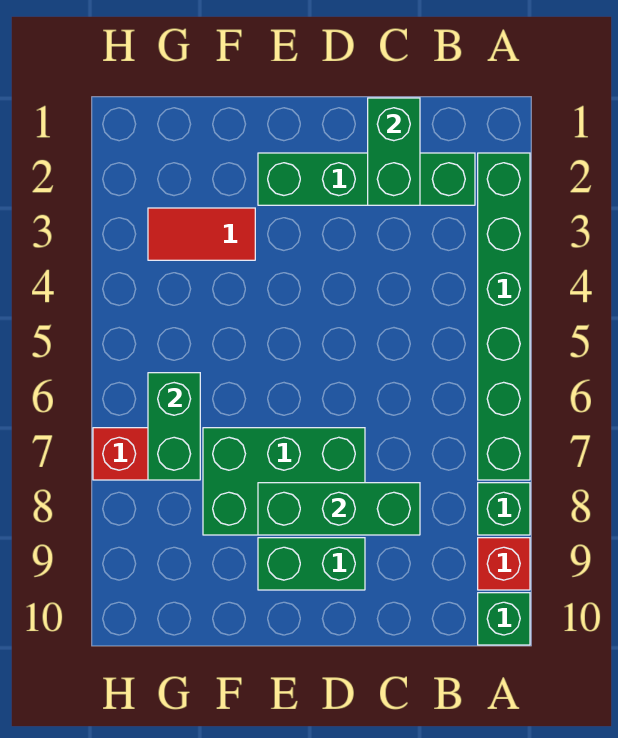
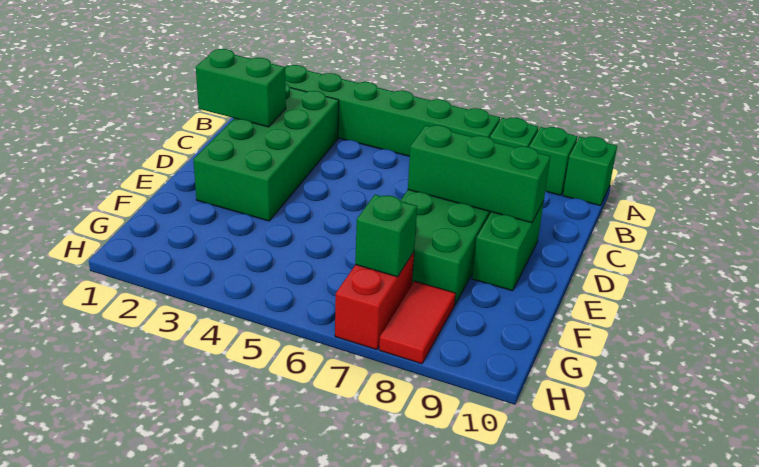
red brick A9 level 1 -> green brick A9 level 1
green brick B2:E2 level 1 -> green brick B2:E3 level 1
green brick C8:E8 level 2 -> green brick D7:D9 level 2
red tile F3:G3 level 1 -> red tile G8:H8 level 1
green brick G6:G7 level 2 -> green brick G7 level 2

